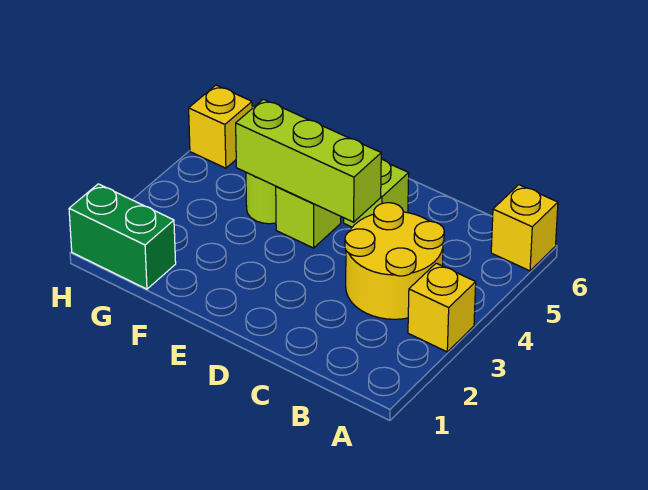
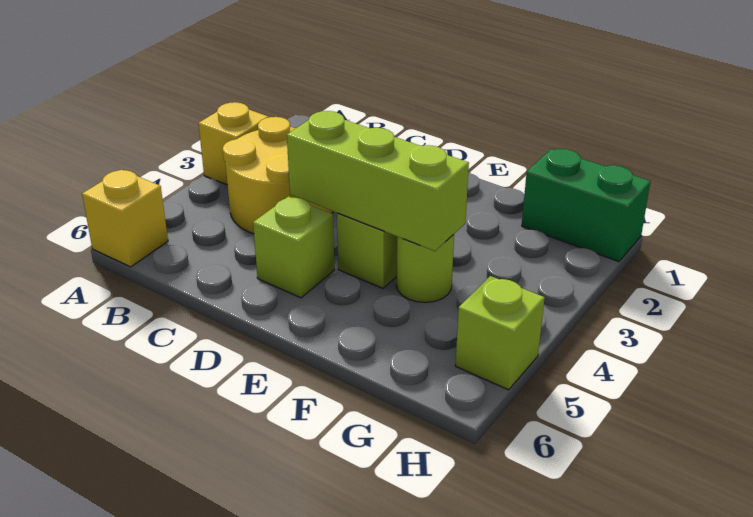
yellow brick H5 level 1 -> lime brick H5 level 1

